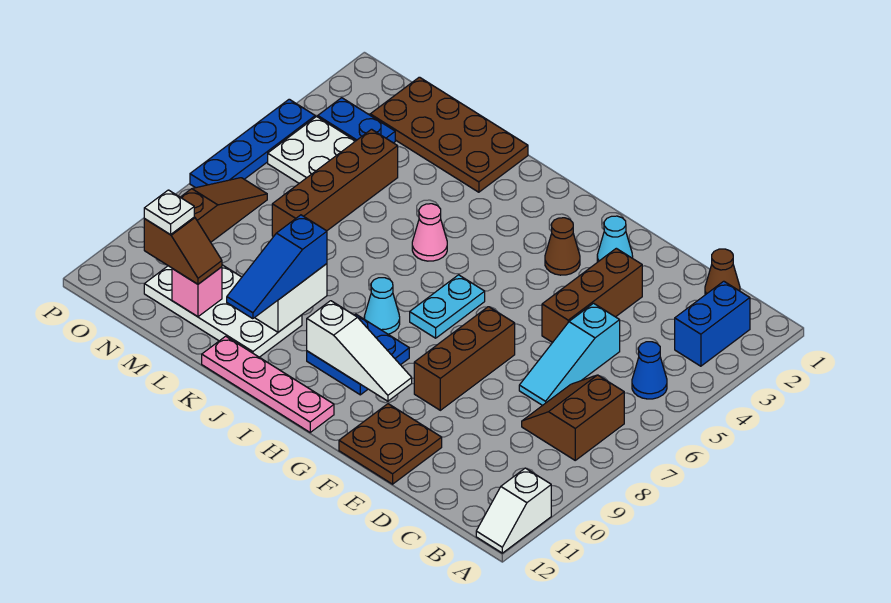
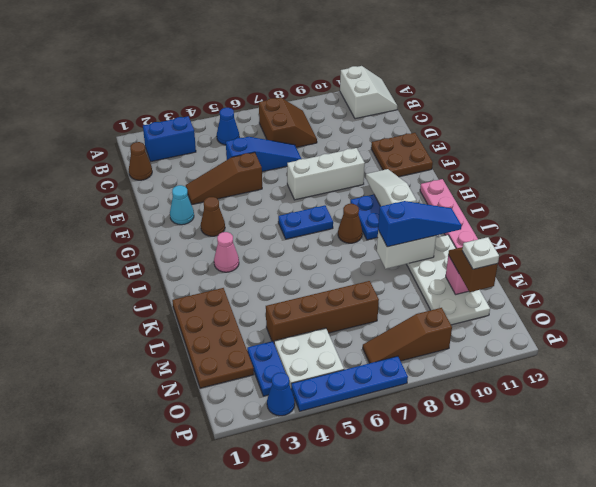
white slope A11:A12 level 1 top 11 -> white slope A11:B12 level 1 top 11
brown slope B7:C8 level 1 top B -> brown slope B7:C8 level 1 top 7
cyan slope D5:D7 level 1 top 5 -> blue slope D5:D7 level 1 top 5
brown brick E3:E5 level 1 -> brown slope E3:E5 level 1 top 5
brown brick F7:F9 level 1 -> white brick F7:F9 level 1
cyan plate H6:H7 level 1 -> blue plate H6:H7 level 1
cyan cone I8 level 1 -> brown cone I8 level 1
pink cone J5 level 1 -> pink cone I3 level 1
none -> blue cone P3 level 1

